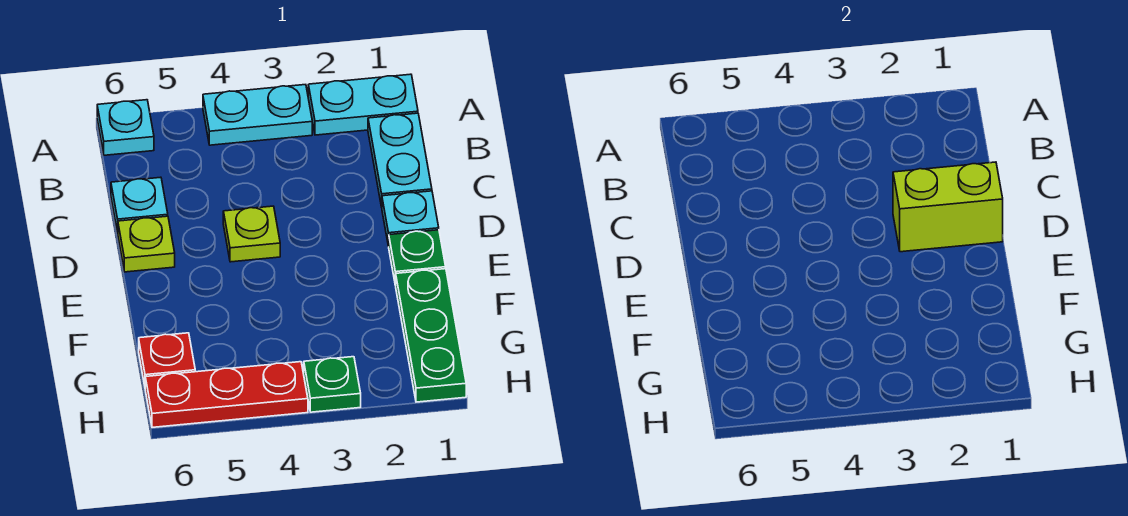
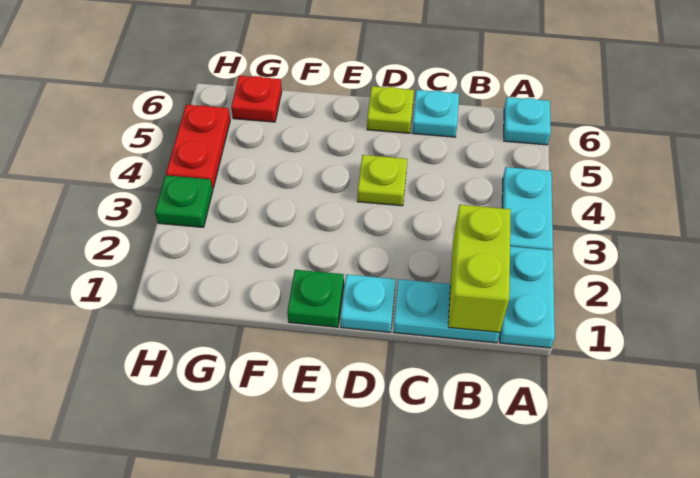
lime brick D1:D2 level 2 -> lime brick B1:B2 level 2
green plate F1:H1 level 1 -> none
red plate H4:H6 level 1 -> red plate H4:H5 level 1

